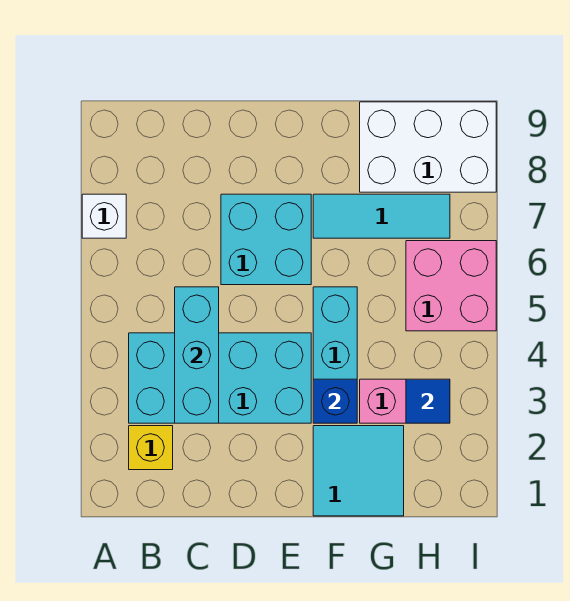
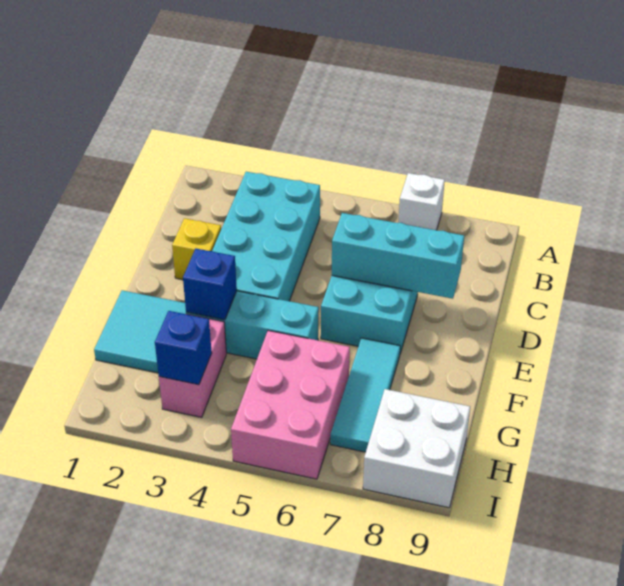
yellow brick B2 level 1 -> yellow brick D2 level 1
cyan brick C3:C5 level 2 -> cyan brick D6:D8 level 2
white brick G8:I9 level 1 -> white brick H8:I9 level 1
blue tile H3 level 2 -> blue brick H3 level 2
pink brick H5:I6 level 1 -> pink brick G5:I6 level 1

